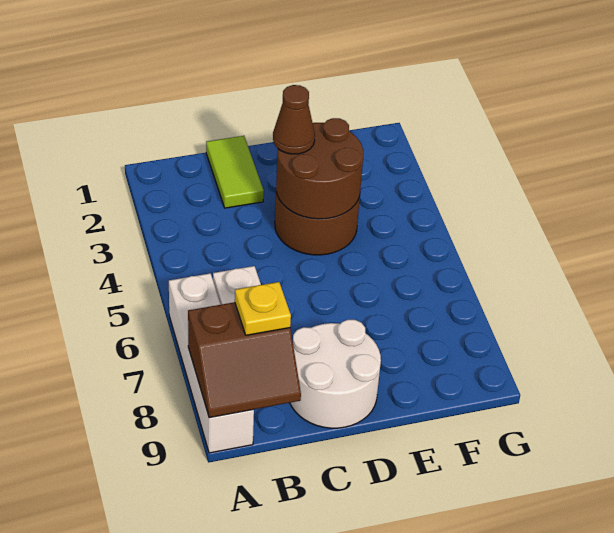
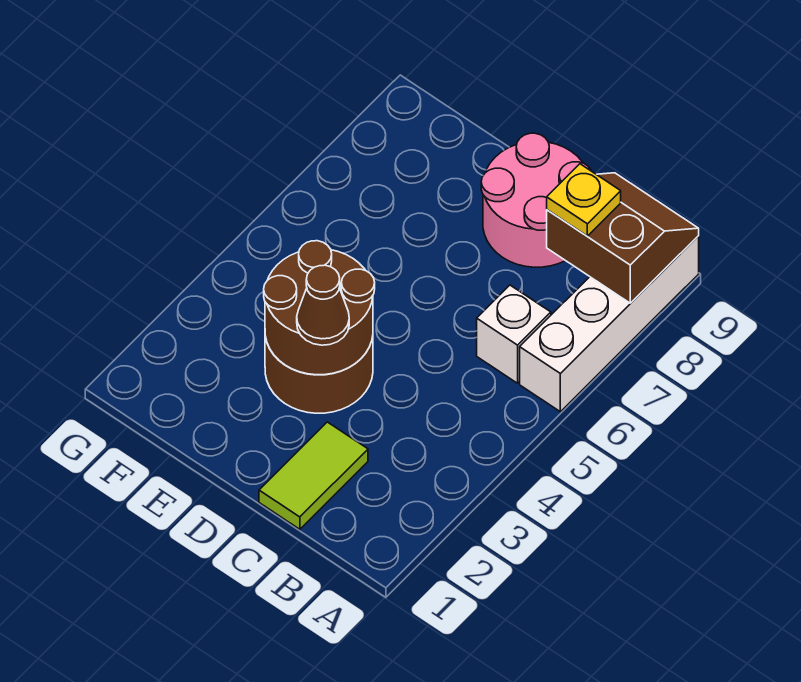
white round brick C8:D9 level 1 -> pink round brick C8:D9 level 1

